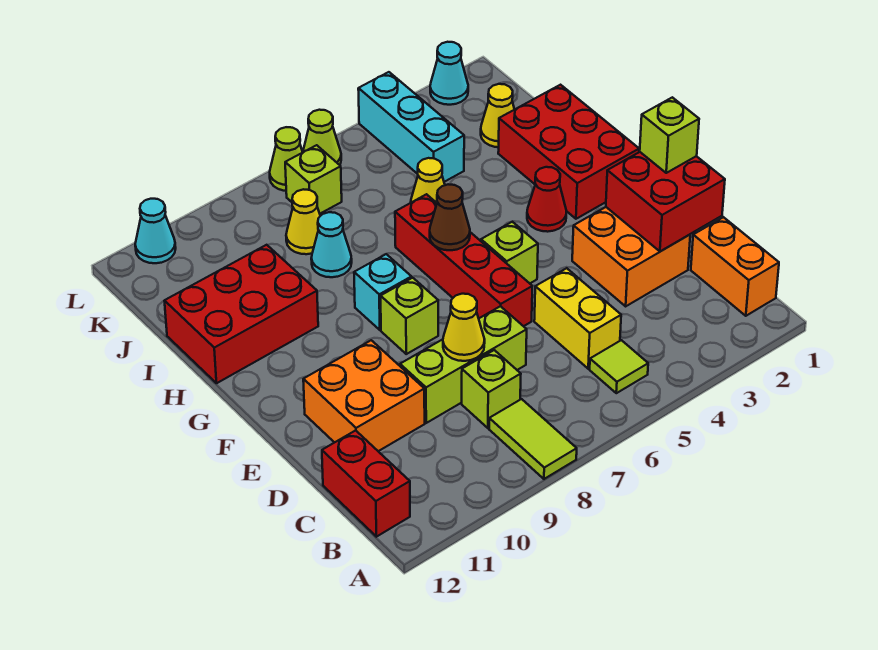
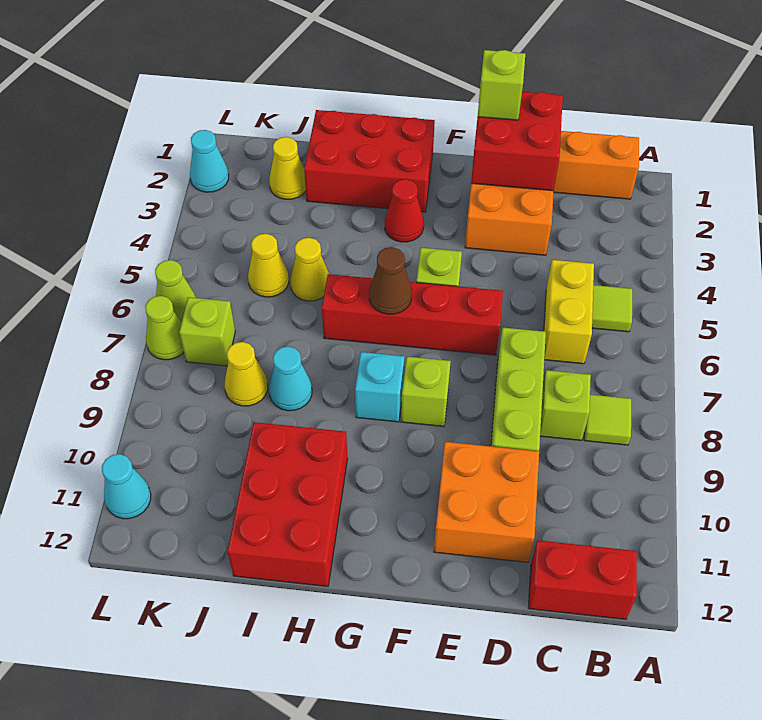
lime tile A8:B8 level 1 -> lime tile B8 level 1
yellow brick C5:D5 level 1 -> yellow brick C5:C6 level 1
yellow cone D8 level 2 -> yellow cone J5 level 1
cyan brick J4:L4 level 1 -> none

